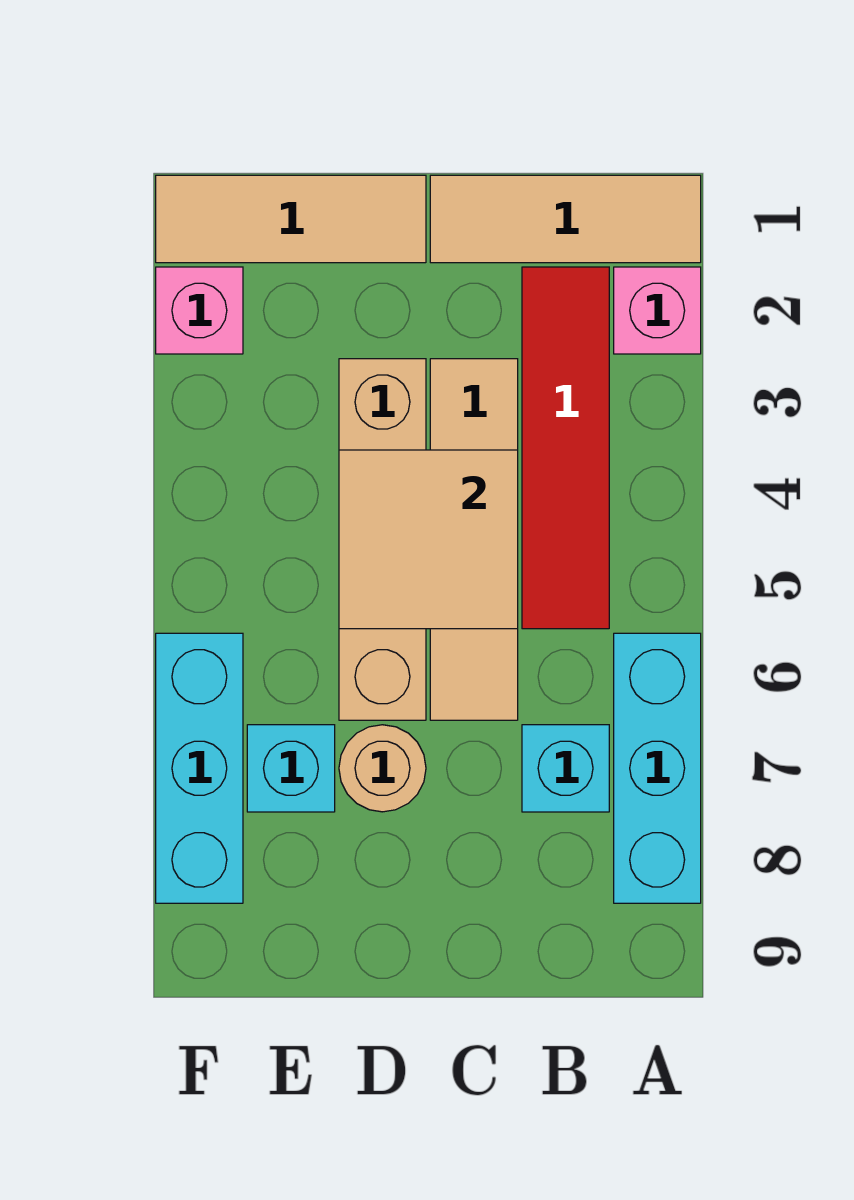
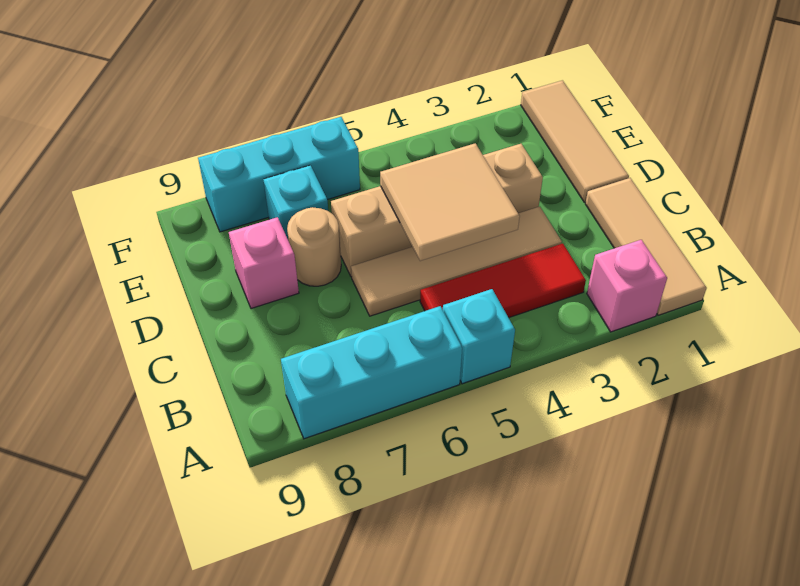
red tile B2:B5 level 1 -> red tile B3:B5 level 1
cyan brick B7 level 1 -> cyan brick A5 level 1
pink brick F2 level 1 -> pink brick D8 level 1

